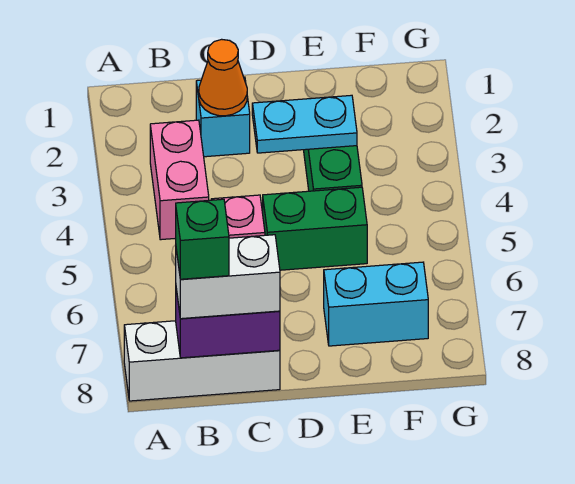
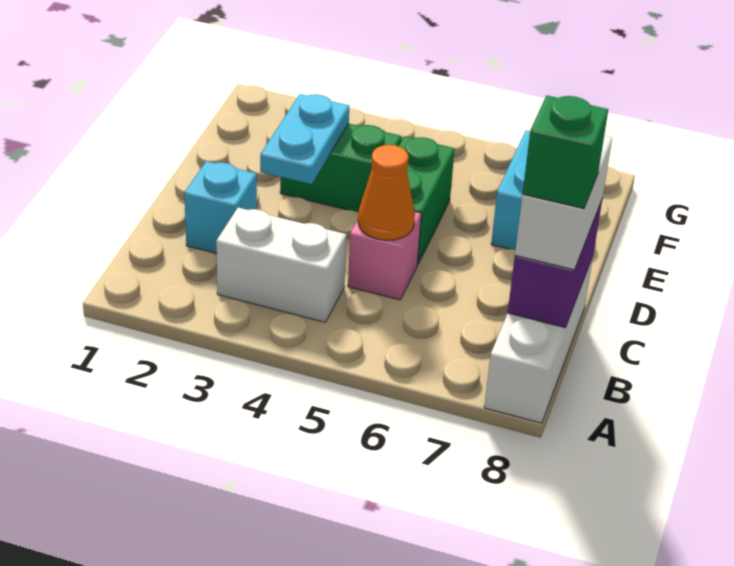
pink brick B3:B4 level 1 -> white brick B3:B4 level 1
orange cone C2 level 2 -> orange cone C5 level 2

